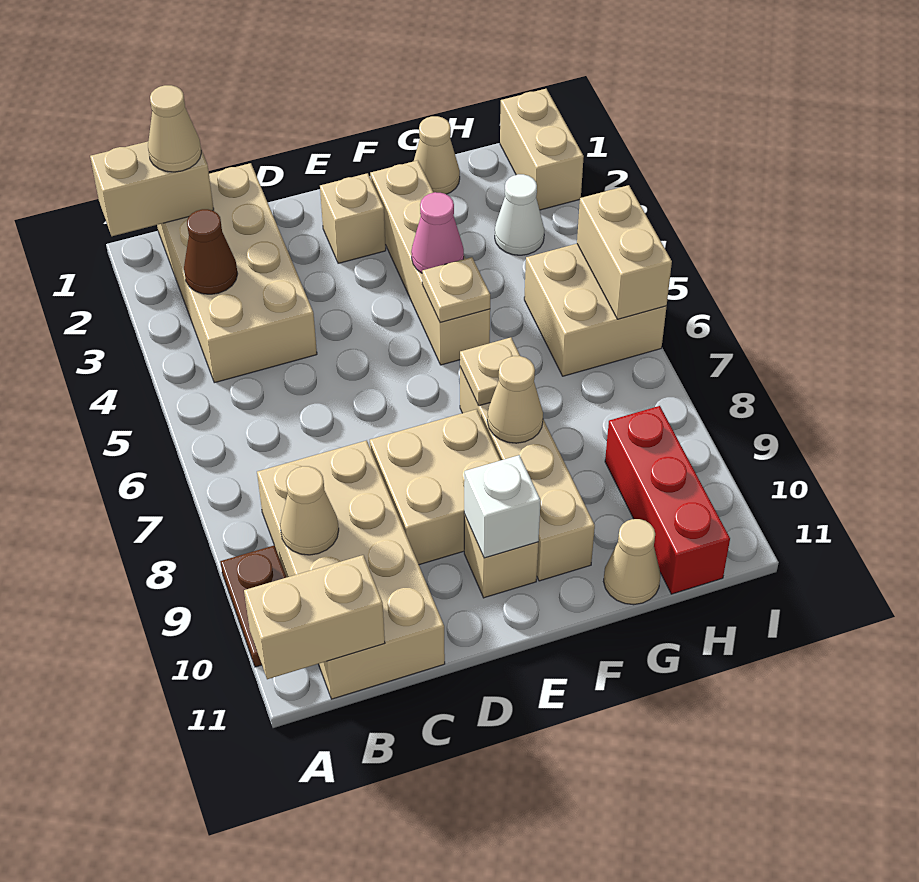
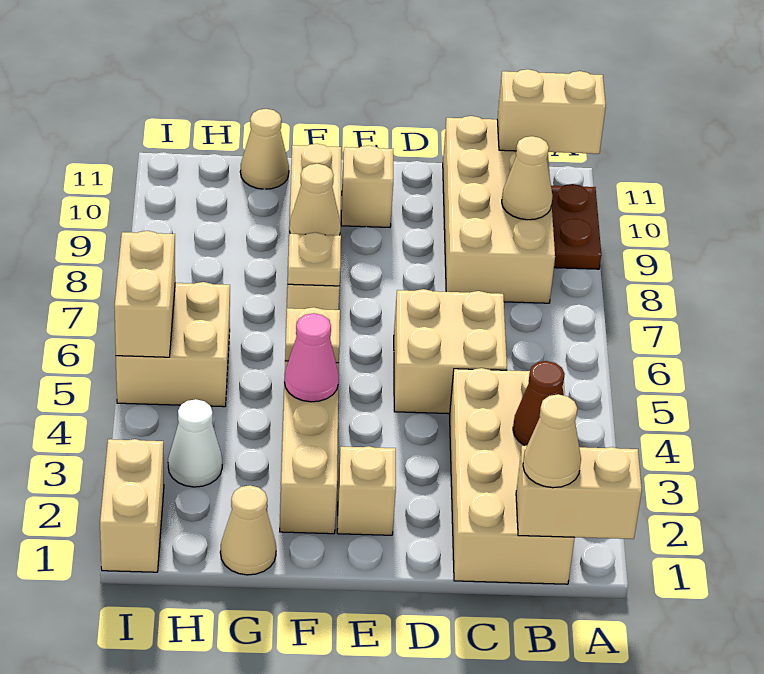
tan brick D8:E9 level 1 -> tan brick C5:D6 level 1
white brick E10 level 2 -> none
red brick H9:H11 level 1 -> none

